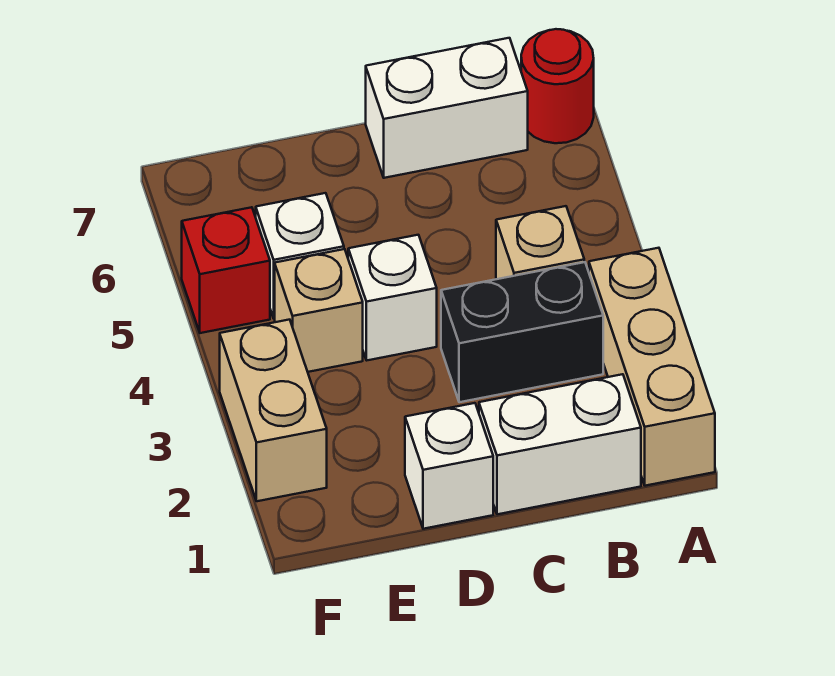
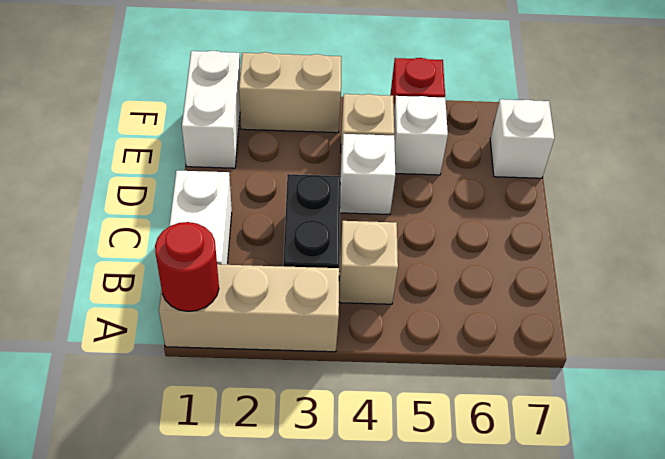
red round brick A7 level 1 -> red round brick A1 level 2
white brick B7:C7 level 1 -> white brick E1:F1 level 1
white brick D1 level 1 -> white brick E7 level 1

